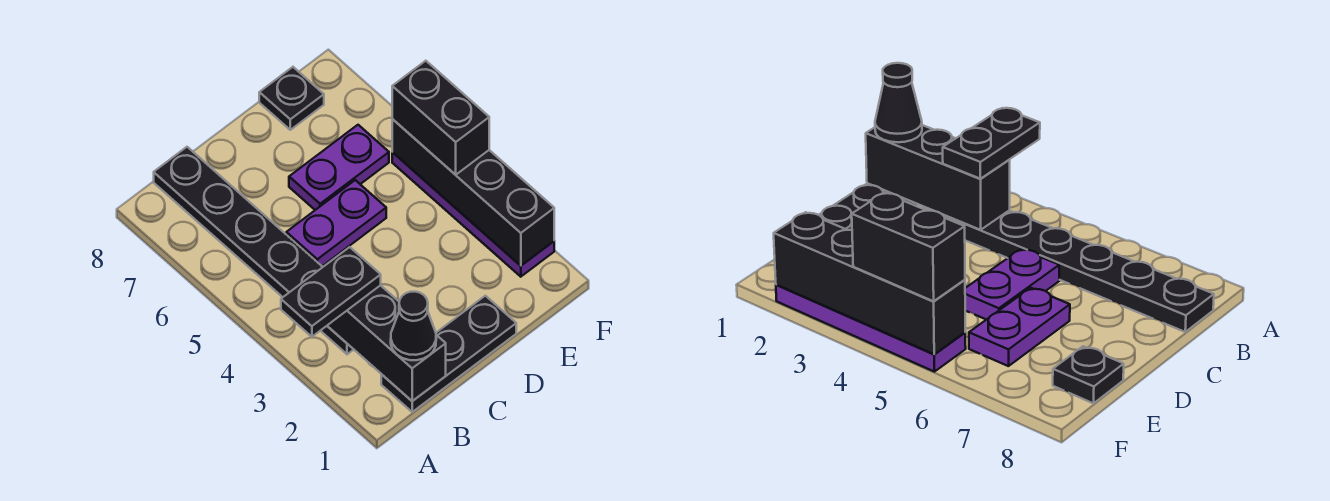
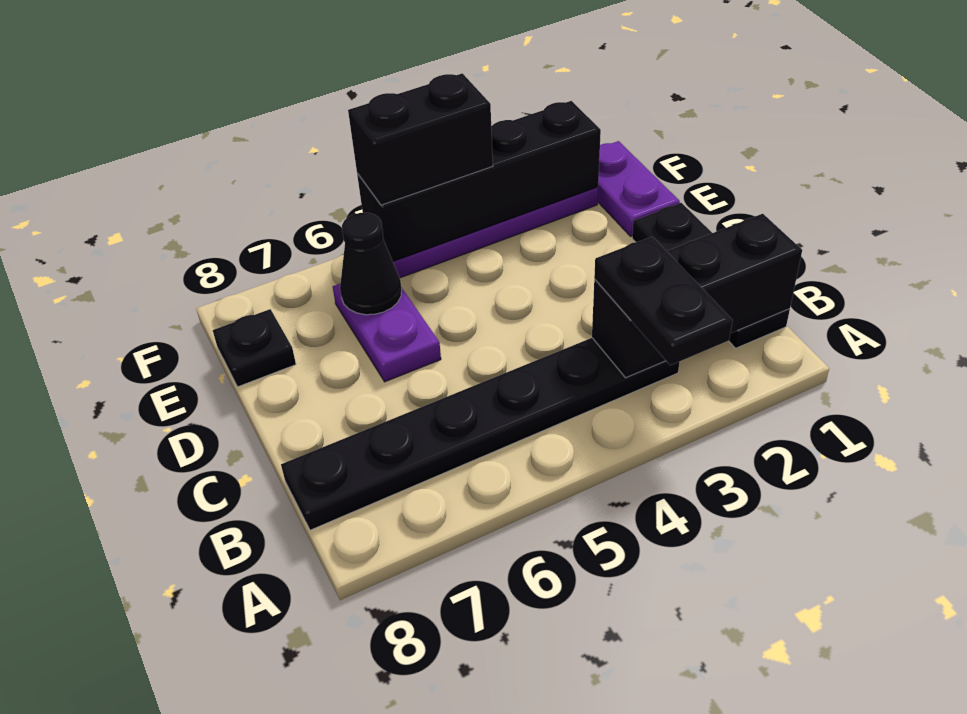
black cone B1 level 3 -> black cone E6 level 2
purple plate C5:D5 level 1 -> purple plate E1:F1 level 1

